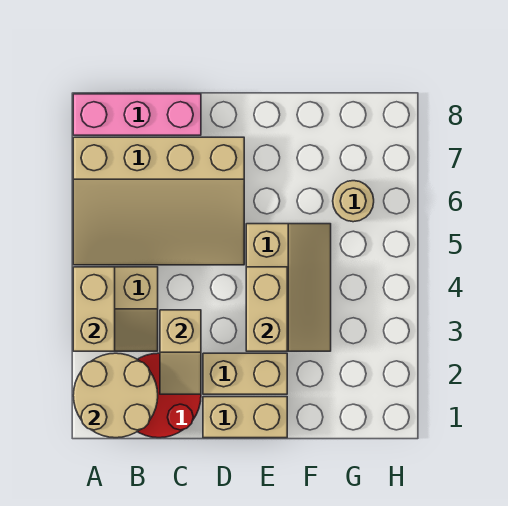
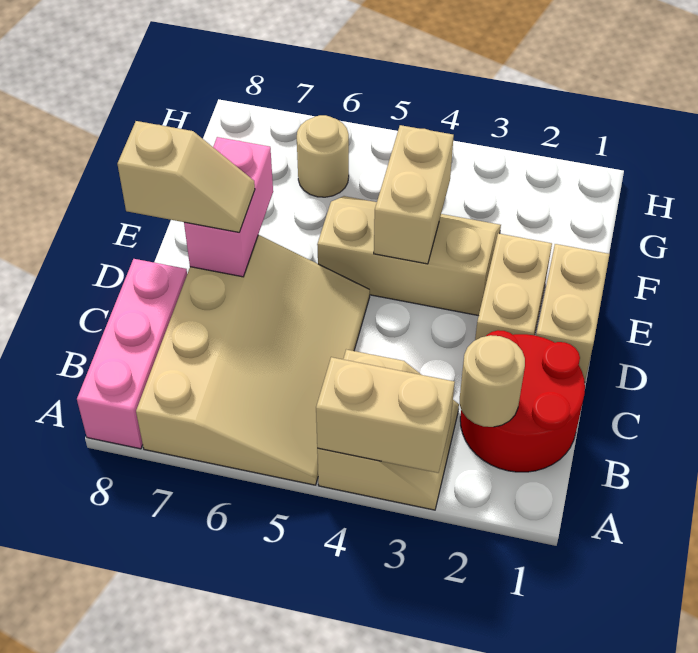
tan round brick A1:B2 level 2 -> tan round brick B2 level 2
tan slope C2:C3 level 2 top 3 -> tan slope D7:D8 level 3 top 8
none -> pink brick D7:E7 level 2
tan brick E3:E4 level 2 -> tan brick E4:F4 level 2

